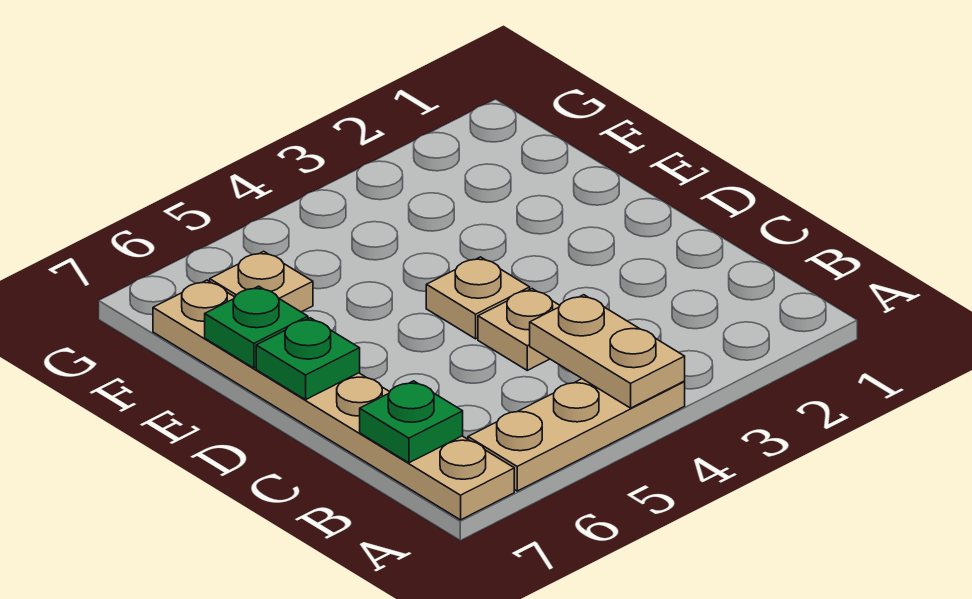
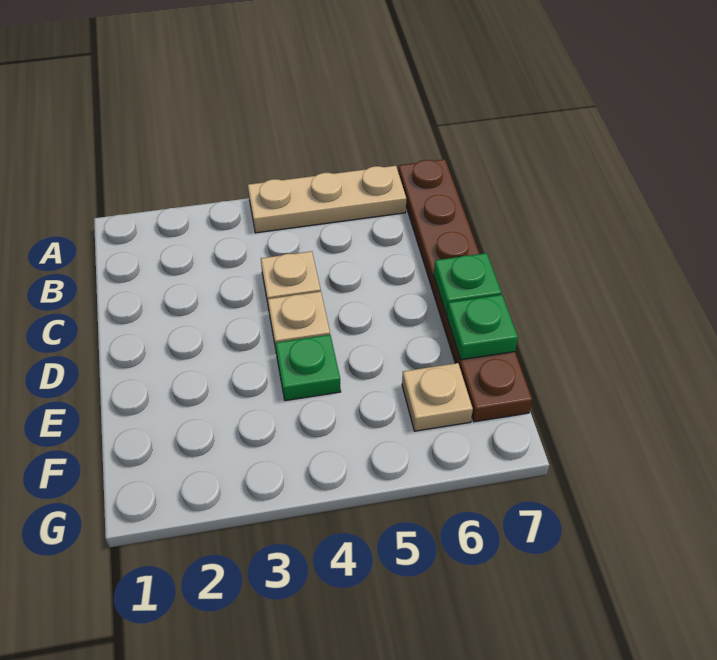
tan plate A4:B4 level 2 -> none
tan plate A7:F7 level 1 -> brown plate A7:F7 level 1
green plate B7 level 2 -> green plate E4 level 1

